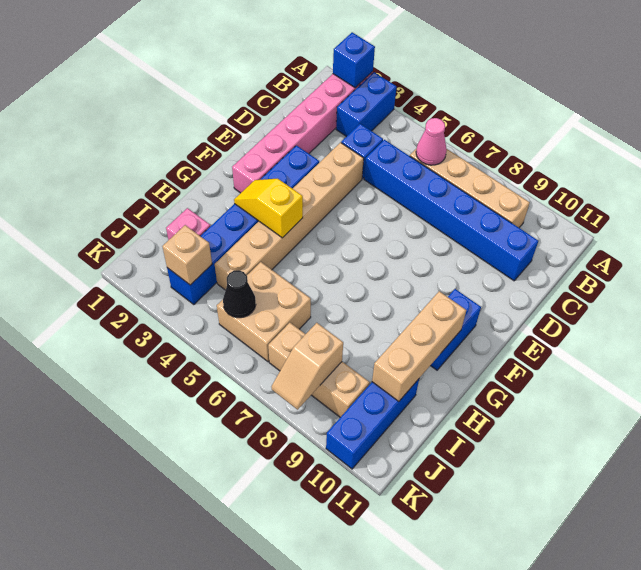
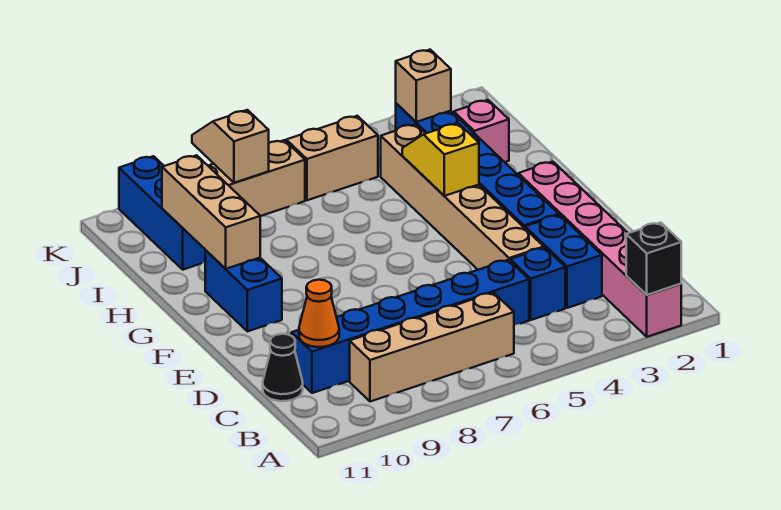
blue brick A2 level 2 -> black brick A2 level 2
blue brick A3:B3 level 1 -> blue brick C3:D3 level 1
pink cone B6 level 2 -> none
none -> orange cone C10 level 2
yellow slope G3:G4 level 2 top 4 -> yellow slope G4:H4 level 2 top G
tan brick I5:J6 level 1 -> tan brick J5:J6 level 1
black cone J5 level 2 -> black cone C11 level 1

